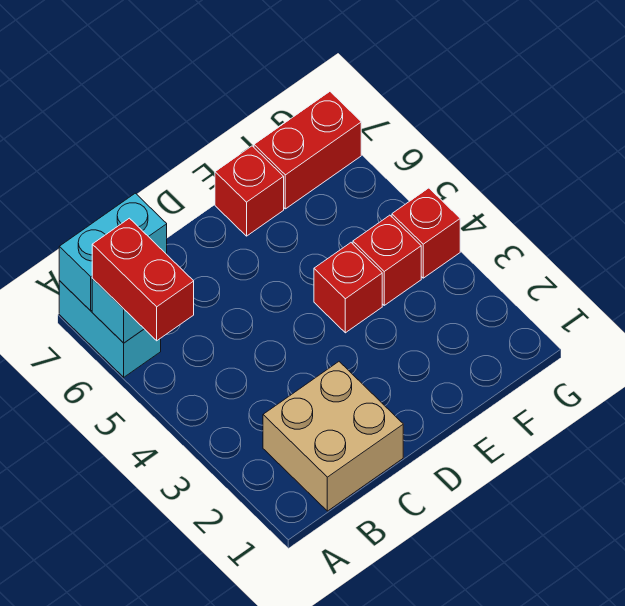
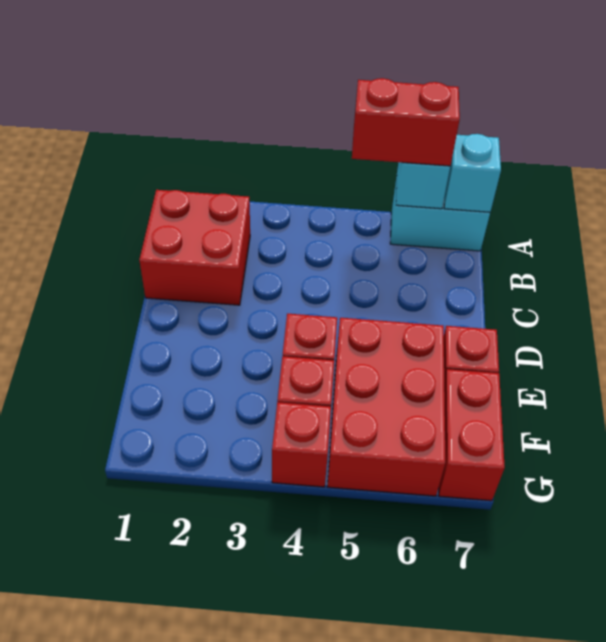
cyan brick A7:B7 level 2 -> cyan brick A7 level 2
tan brick B1:C2 level 1 -> red brick B1:C2 level 1
none -> red brick E5:G6 level 1

